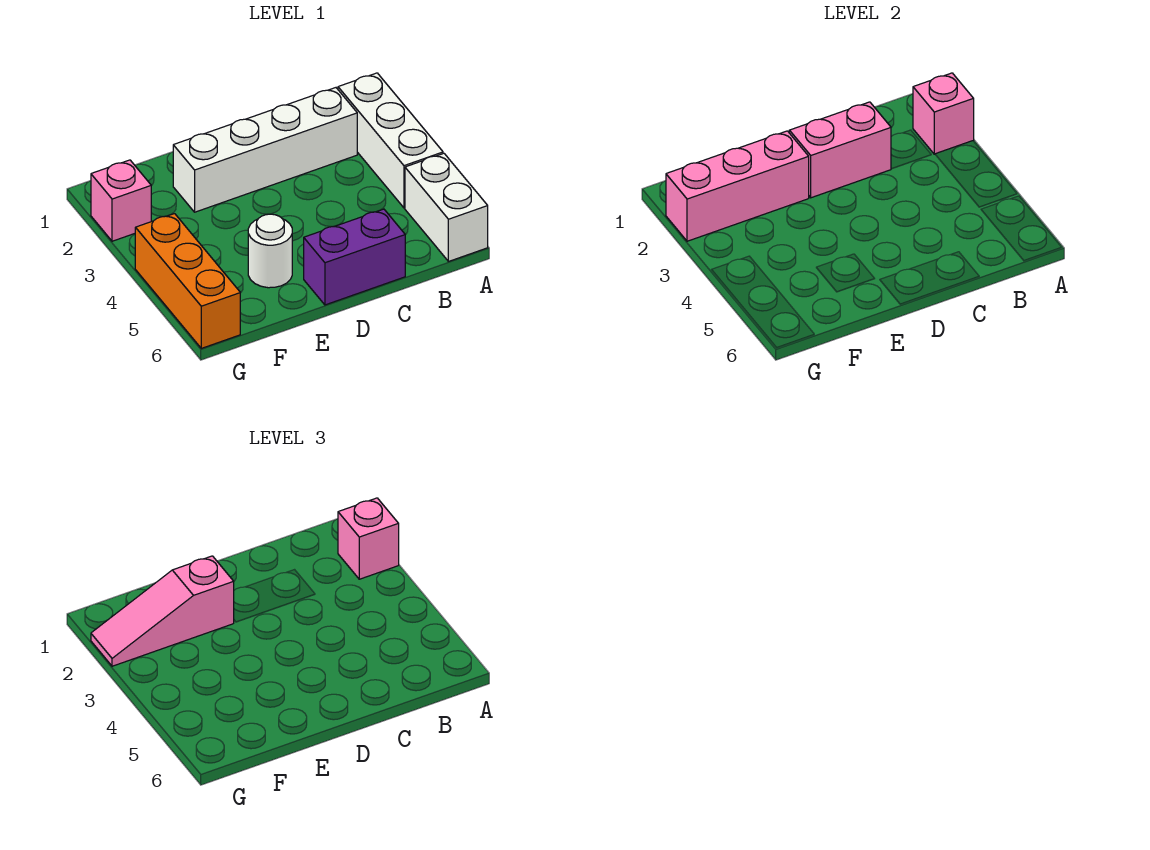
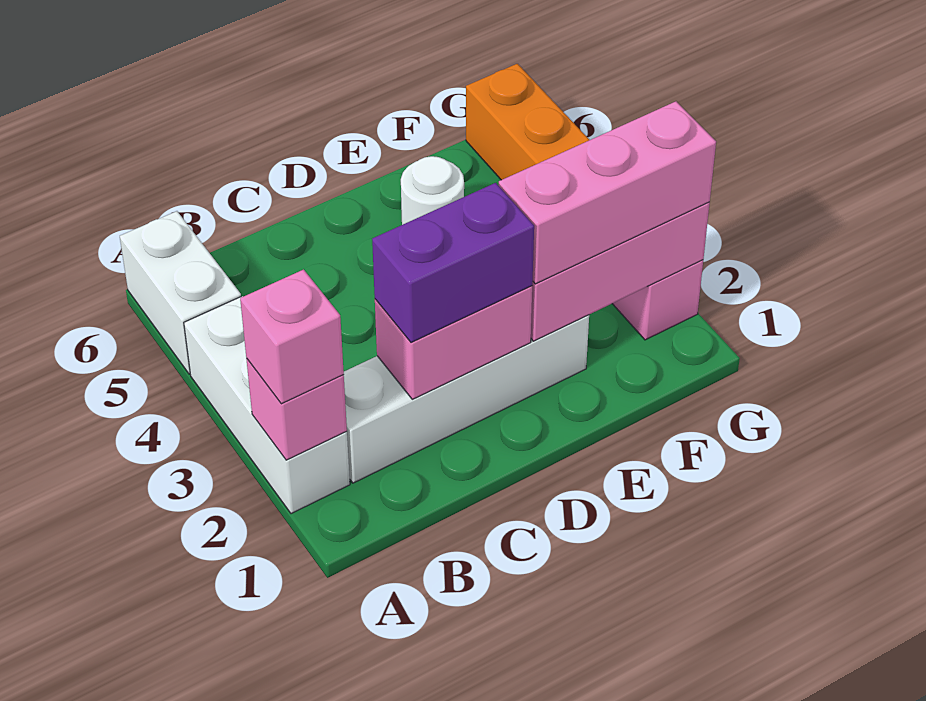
purple brick C6:D6 level 1 -> purple brick C2:D2 level 3
pink slope E2:G2 level 3 top E -> pink brick E2:G2 level 3

